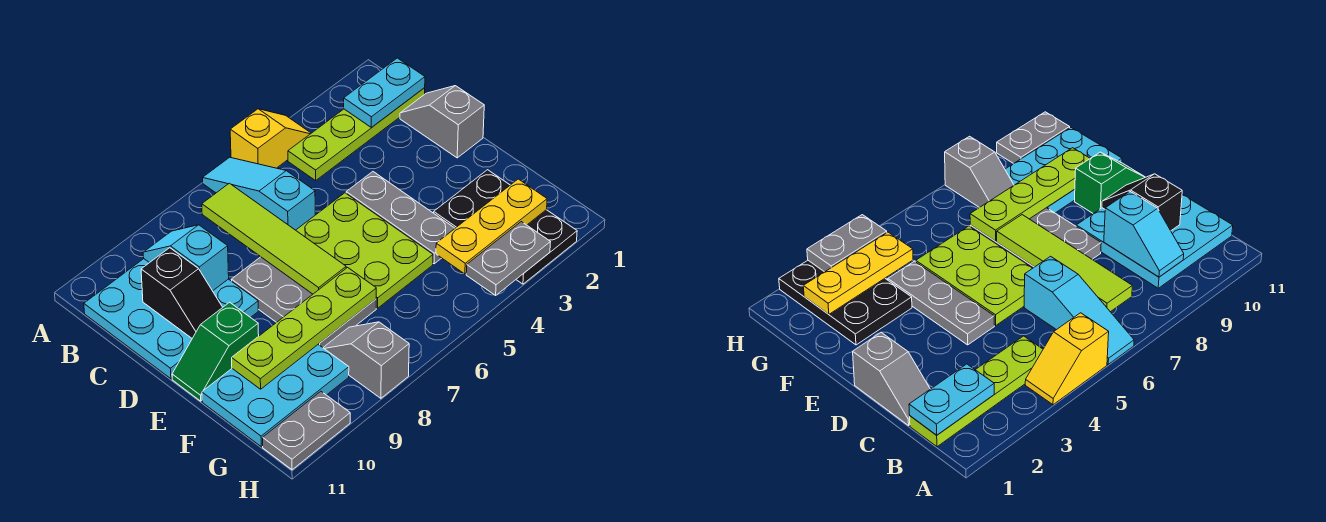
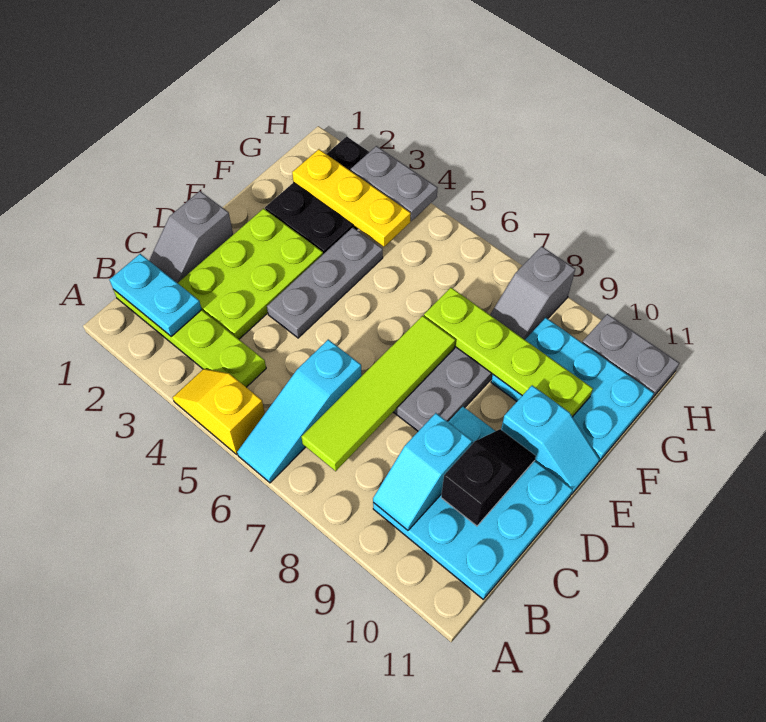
lime plate D5:F6 level 1 -> lime plate C2:E3 level 1
green slope E10:E11 level 1 top 10 -> cyan slope E10:E11 level 1 top 10

